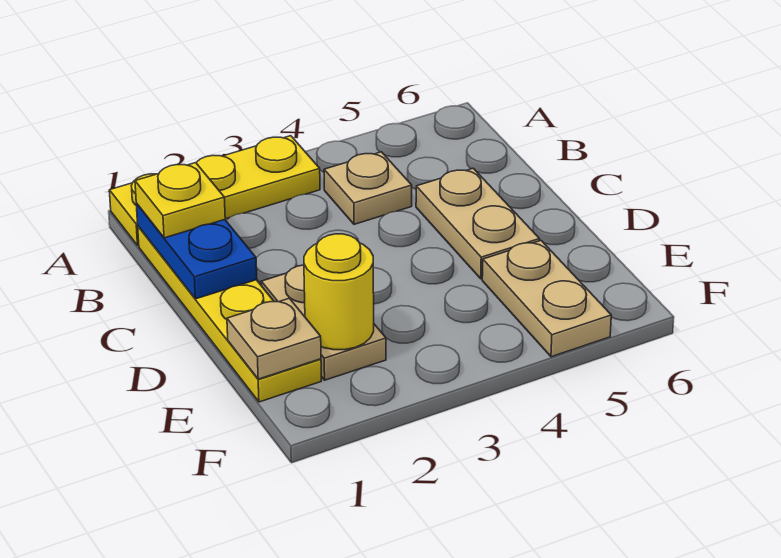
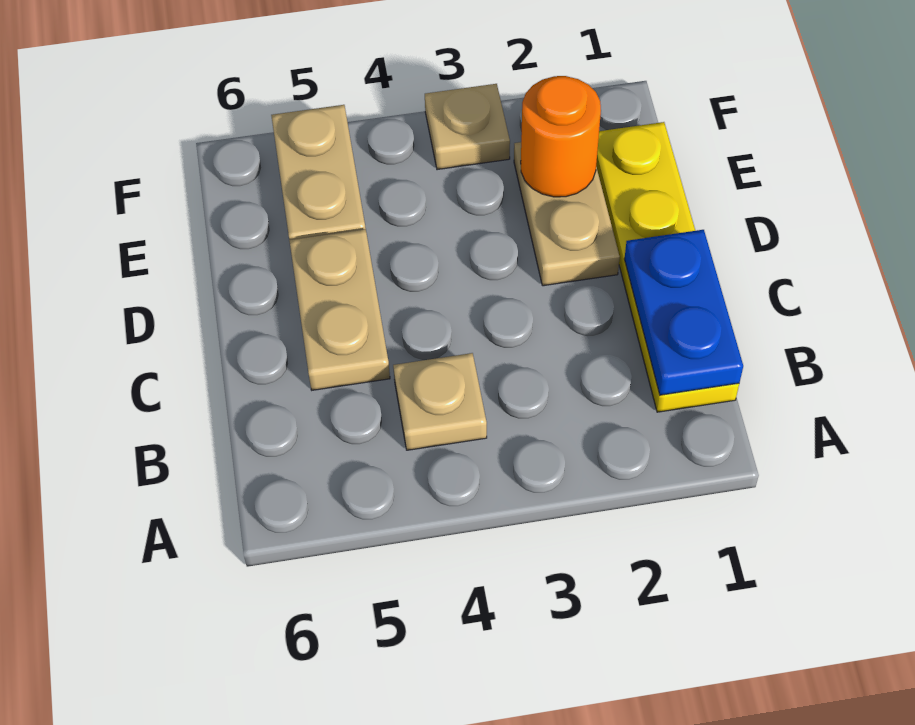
yellow plate A1:A3 level 1 -> none
yellow plate B1 level 3 -> none
tan plate E1 level 2 -> tan plate F3 level 1
yellow round brick E2 level 2 -> orange round brick E2 level 2

